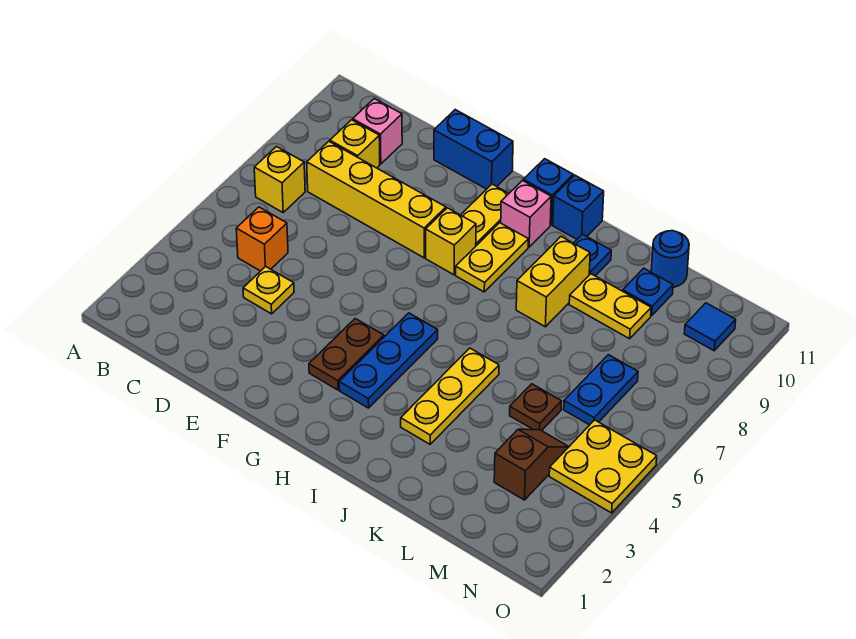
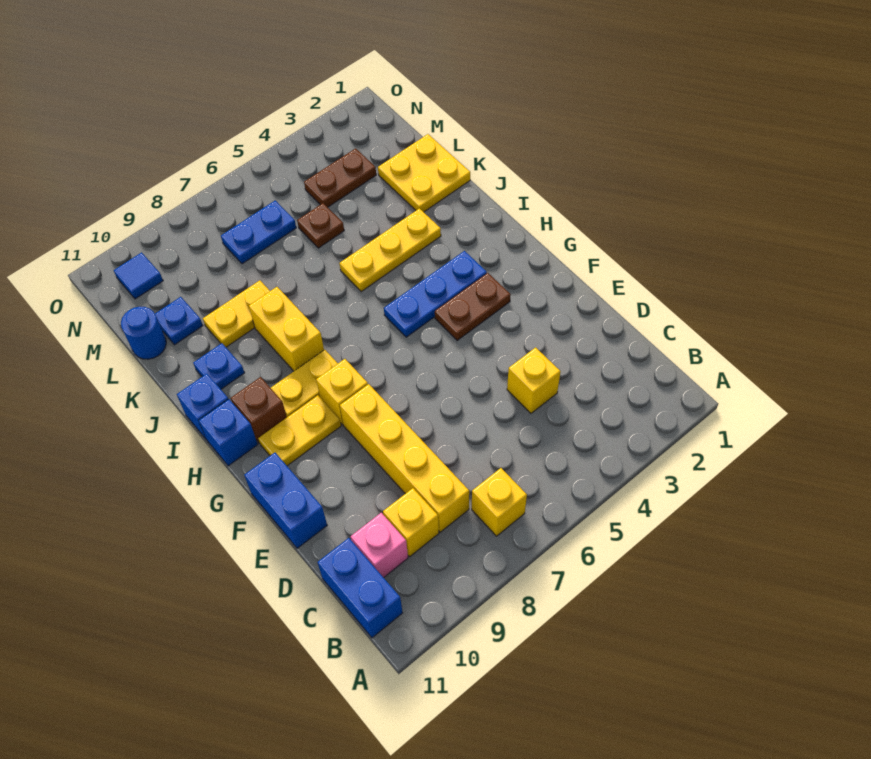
none -> blue brick B11:C11 level 1
orange brick C5 level 1 -> none
yellow plate D4 level 1 -> yellow brick D4 level 1
pink brick H10 level 1 -> brown brick H10 level 1
yellow brick J8:J9 level 1 -> yellow brick I8:J8 level 1
yellow plate K9:L9 level 1 -> yellow plate K8:K9 level 1
brown slope M3:M4 level 1 top 3 -> brown plate M3:M4 level 1
yellow plate N4:O5 level 1 -> yellow plate K1:L2 level 1

